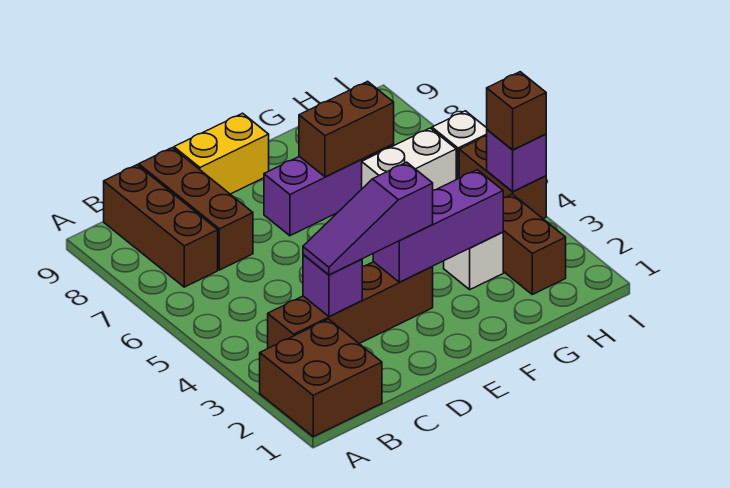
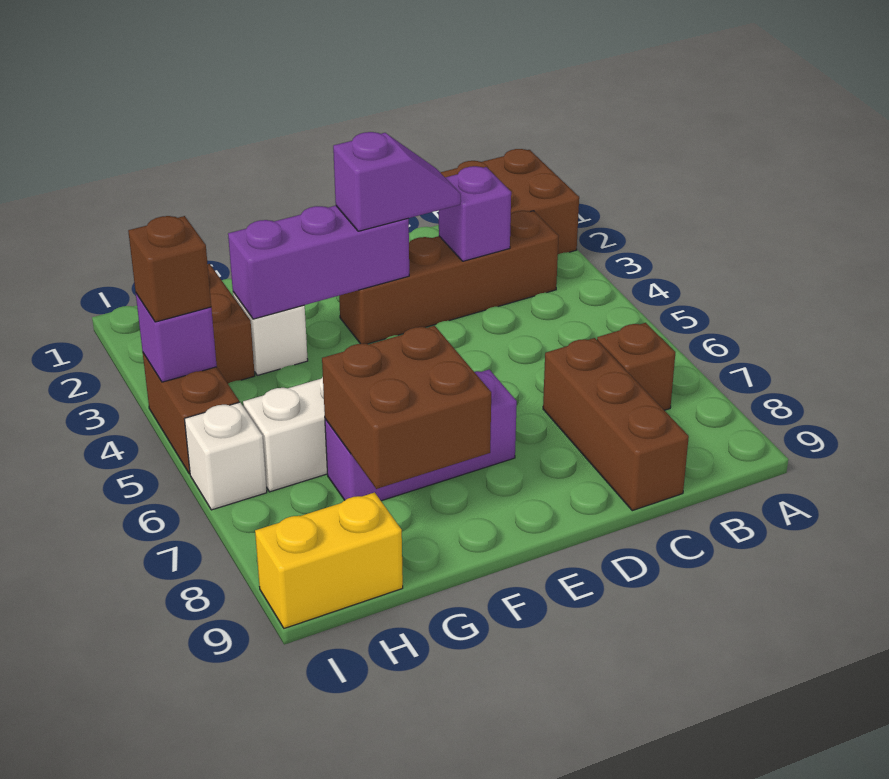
brown brick B7:B9 level 1 -> brown brick B7 level 1
purple slope C3:E3 level 3 top E -> purple slope D3:E3 level 3 top E
yellow brick D9:E9 level 1 -> yellow brick H9:I9 level 1
brown brick F7:G7 level 2 -> brown brick F7:G8 level 2

